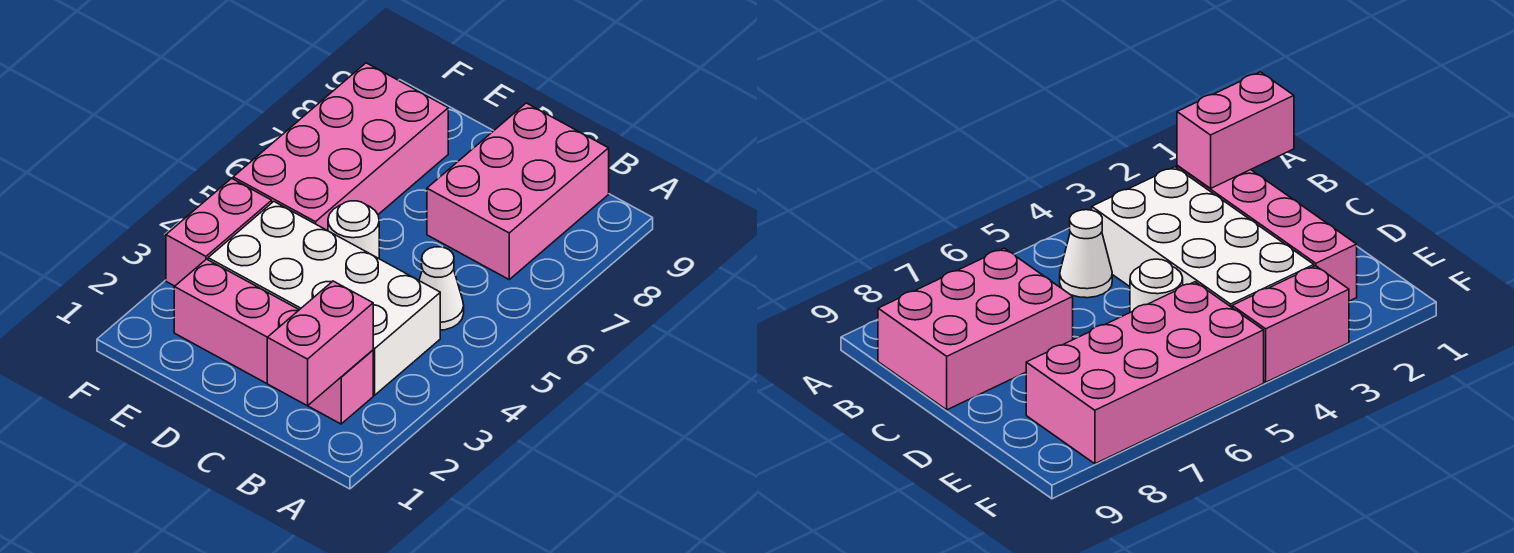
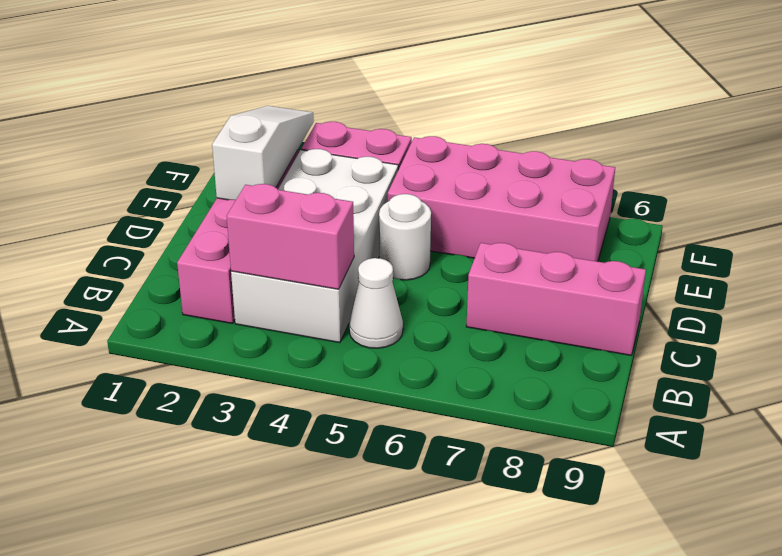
pink brick B1:B2 level 2 -> pink brick B3:B4 level 2
pink brick B7:C9 level 1 -> pink brick C7:C9 level 1
none -> white slope D2:F2 level 2 top D

